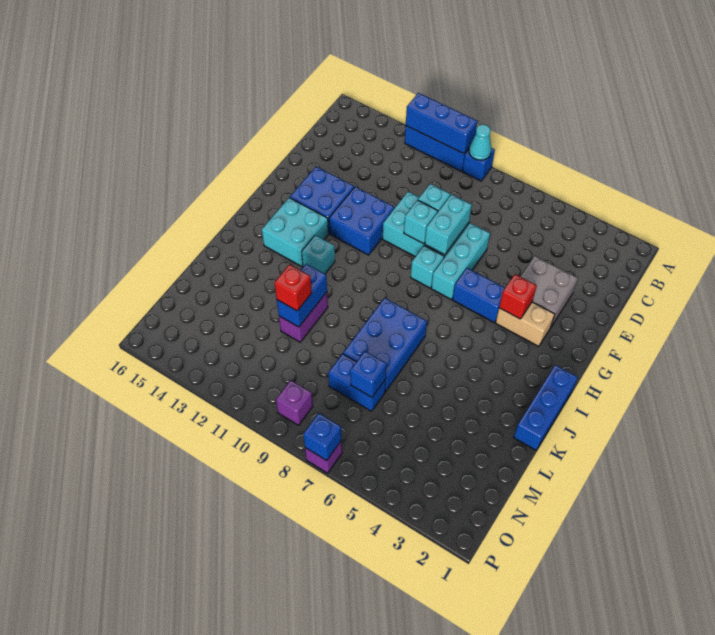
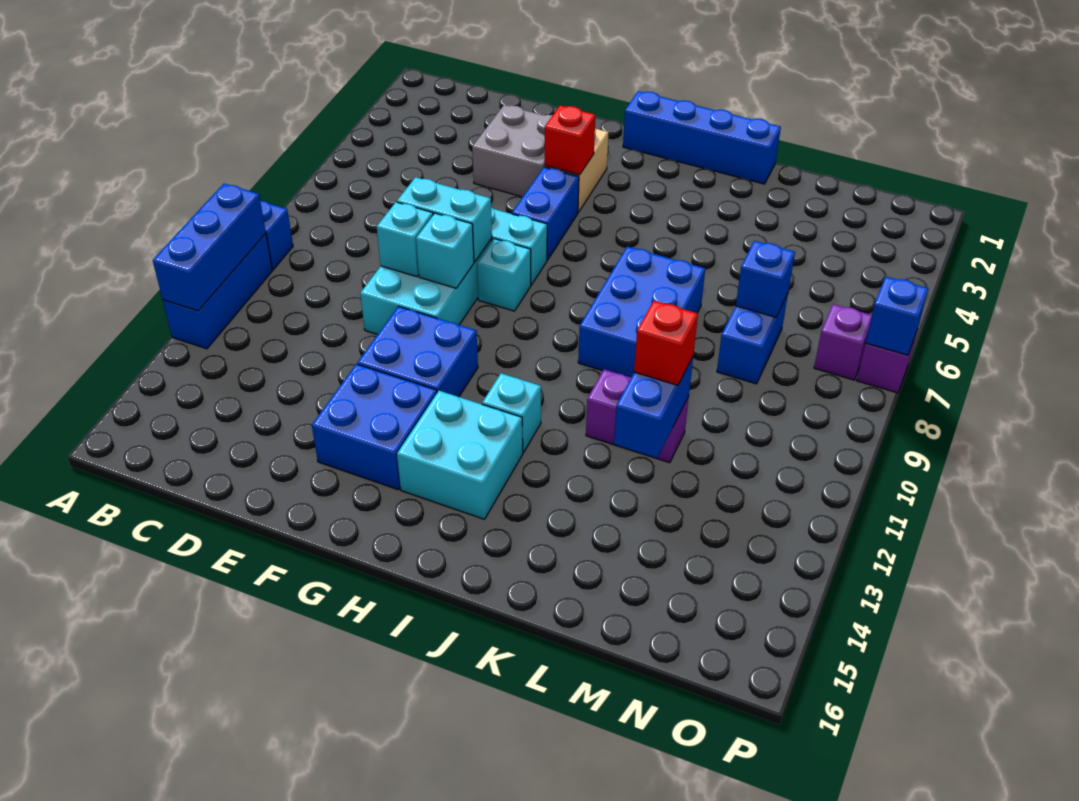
cyan cone A9 level 2 -> none
blue brick I1:K1 level 1 -> blue brick H1:K1 level 1
blue brick J7:L8 level 1 -> blue brick J7:K9 level 1
blue brick K11:L11 level 2 -> blue brick L11:L12 level 2
purple brick O9 level 1 -> purple brick O7 level 1

